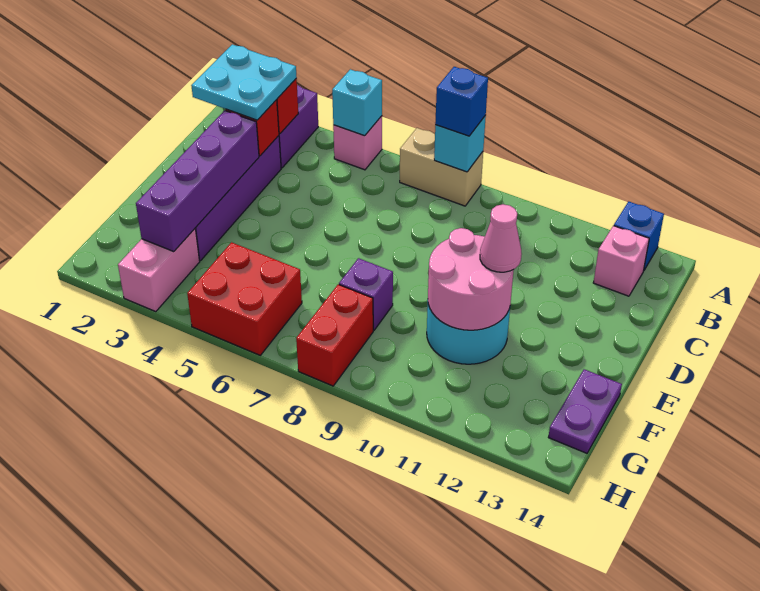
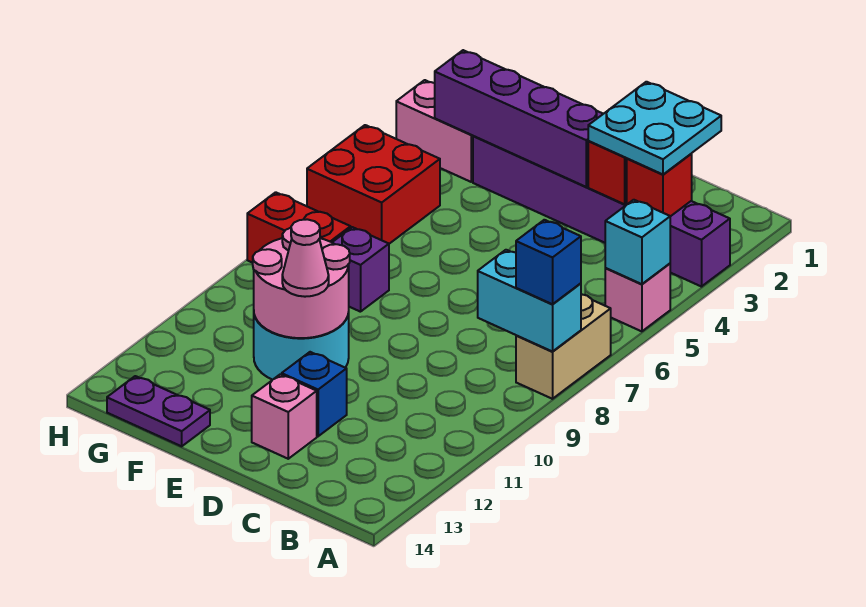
cyan brick A8 level 2 -> cyan brick A8:B8 level 2
blue brick A13 level 1 -> blue brick D12 level 1
pink brick B13 level 1 -> pink brick D13 level 1

